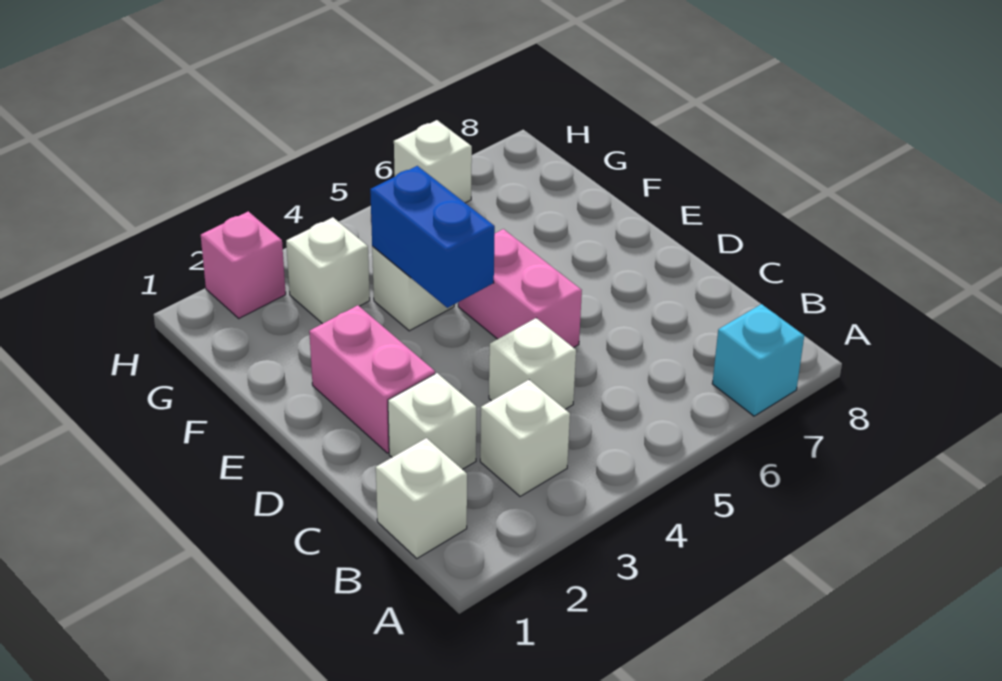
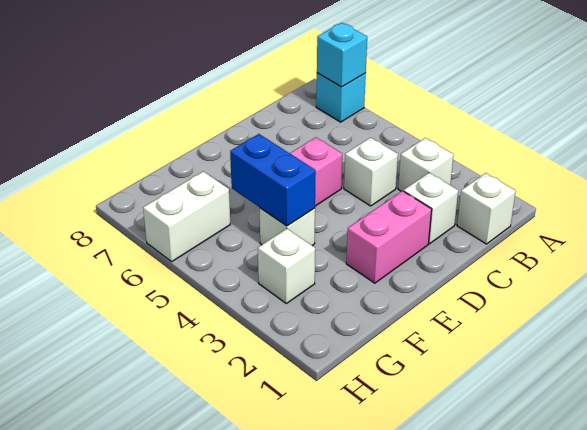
none -> cyan brick A7 level 2
blue brick E4:F4 level 2 -> blue brick F4:F5 level 2
pink brick H2 level 1 -> none
white brick H6 level 1 -> white brick G6:H6 level 1

